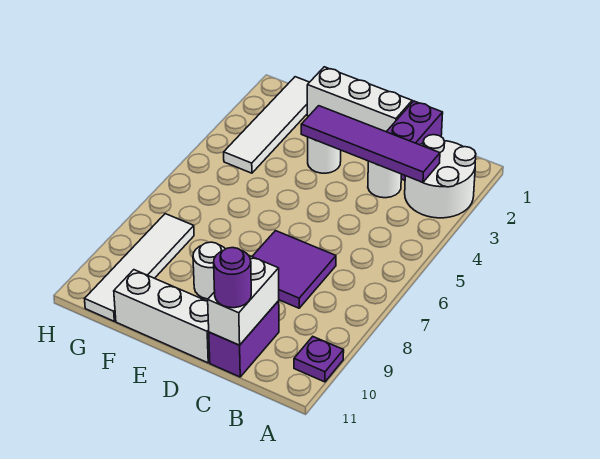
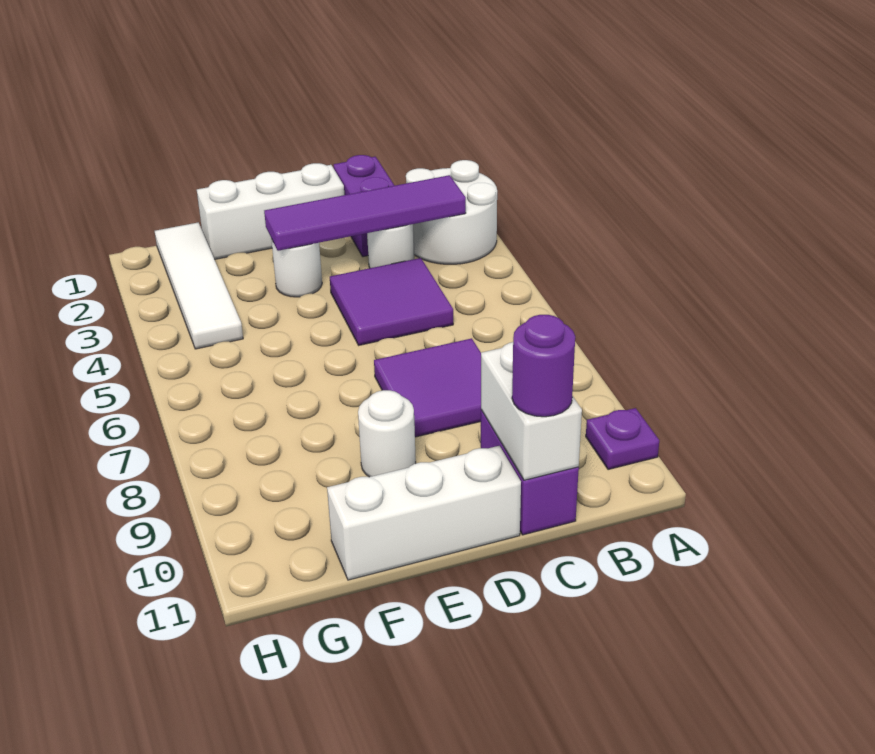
none -> purple tile C4:D5 level 1
white tile G8:G11 level 1 -> none

